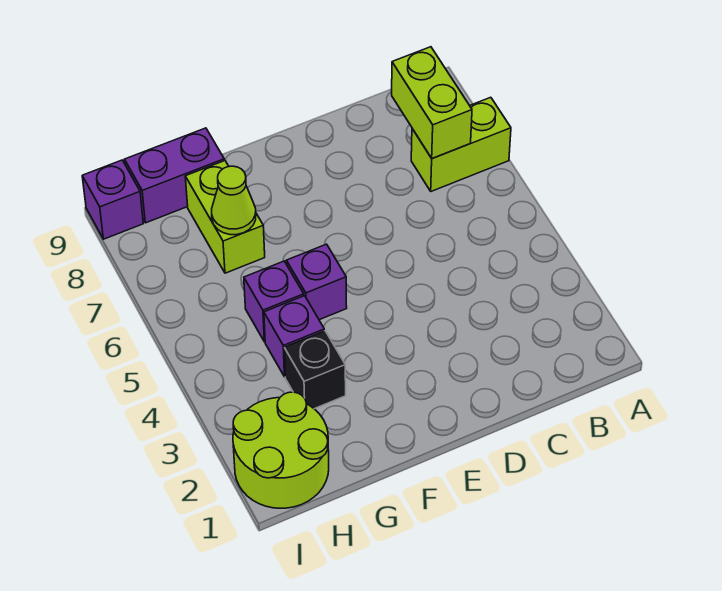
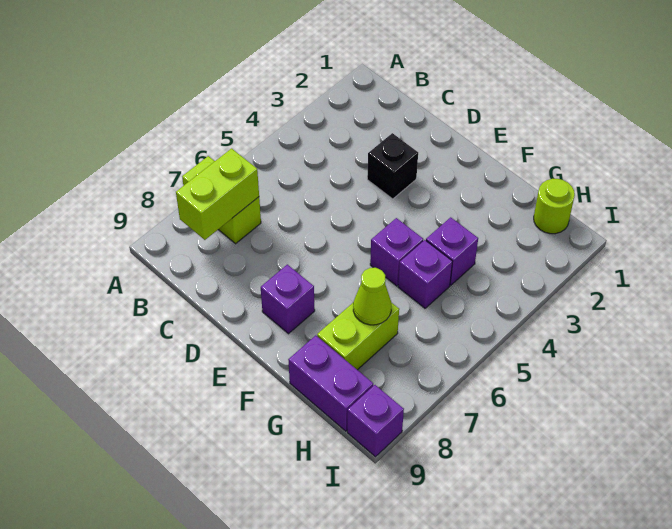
none -> purple brick E8 level 1
black brick G3 level 1 -> black brick D3 level 1
lime round brick H1:I2 level 1 -> lime round brick H1 level 1

